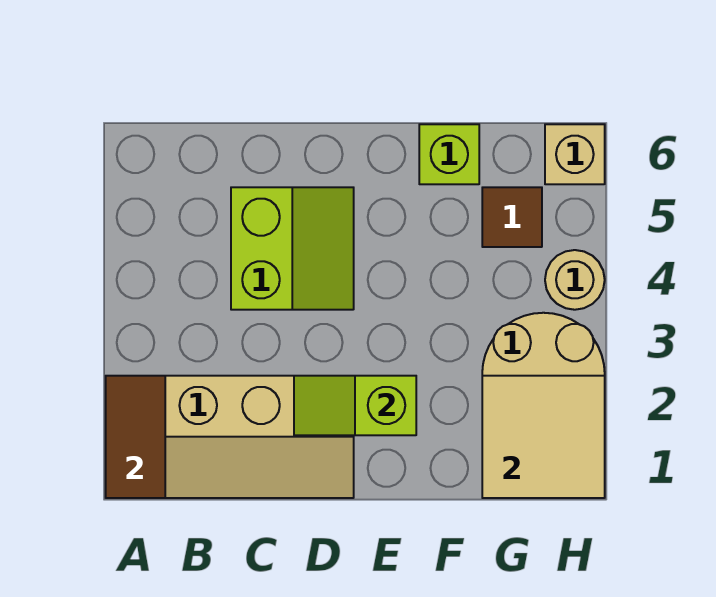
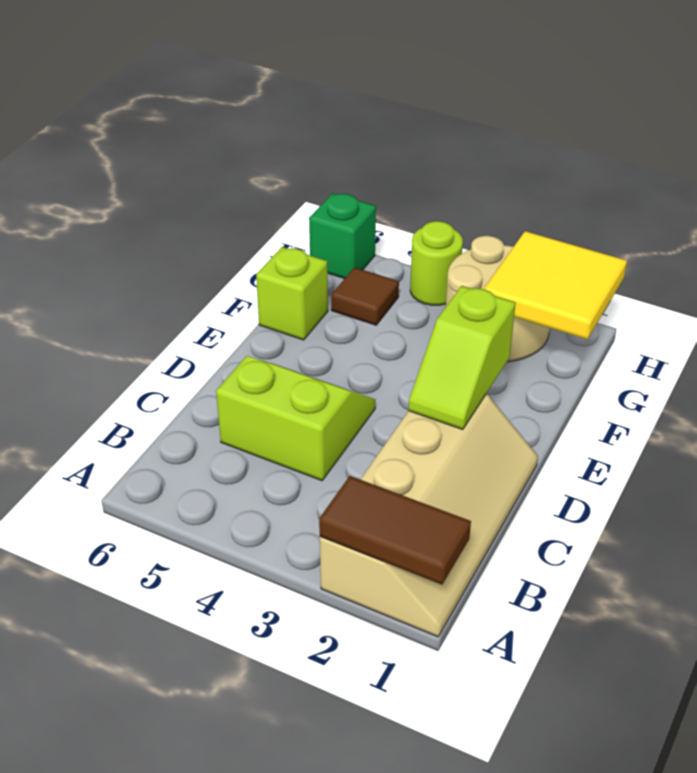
tan tile G1:H2 level 2 -> yellow tile G1:H2 level 2
tan round brick H4 level 1 -> lime round brick H4 level 1
tan brick H6 level 1 -> green brick H6 level 1

